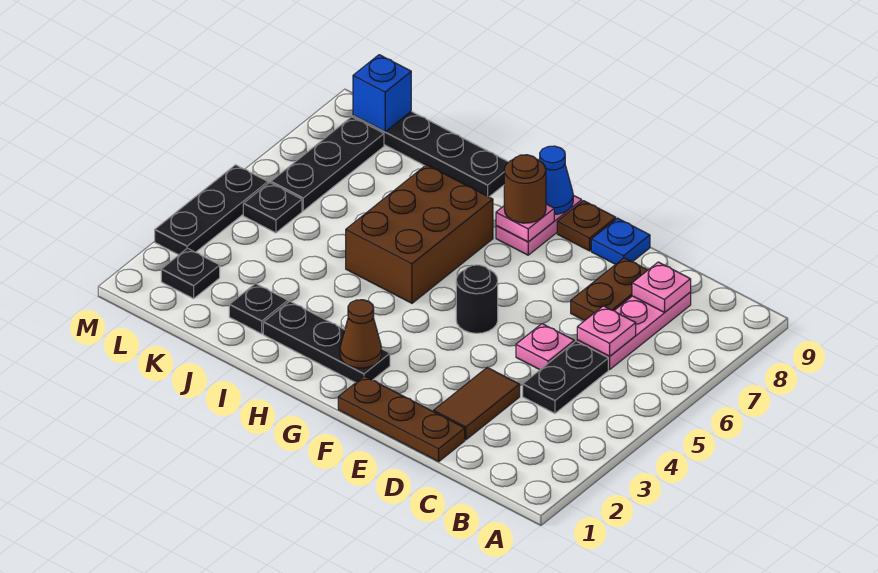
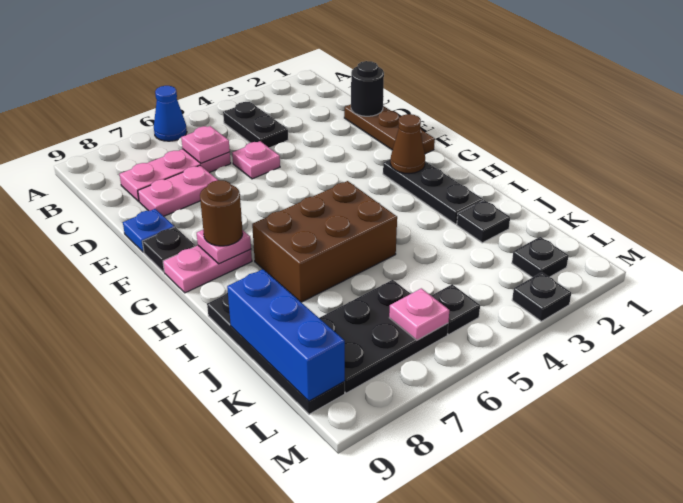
black plate C4:C5 level 1 -> black plate B4:C4 level 1
pink plate C8 level 2 -> pink plate L6 level 2
brown tile D2:D3 level 1 -> none
brown plate D7:D8 level 1 -> pink plate D7:D8 level 1
black round brick F5 level 1 -> black round brick D1 level 2
brown plate F9 level 1 -> black plate F9 level 1
blue cone G9 level 2 -> blue cone A6 level 1
black plate L6:L8 level 1 -> black plate K6:L8 level 1
blue brick L9 level 2 -> blue brick J9:L9 level 2
black plate M3:M5 level 1 -> black plate M3 level 1

